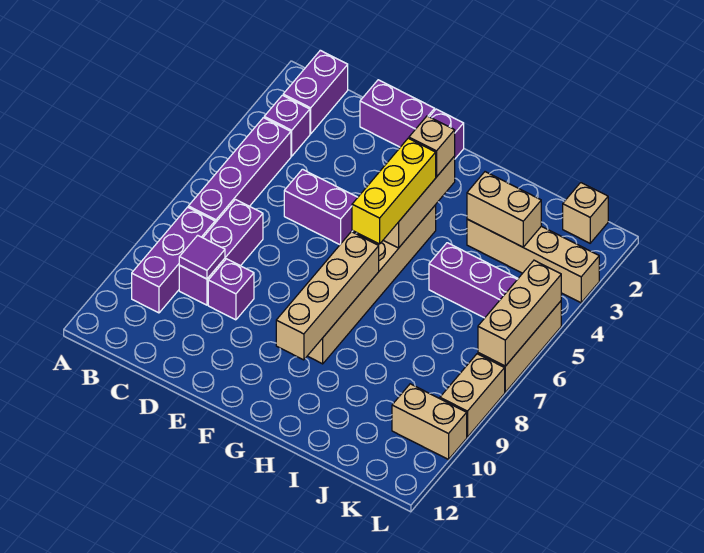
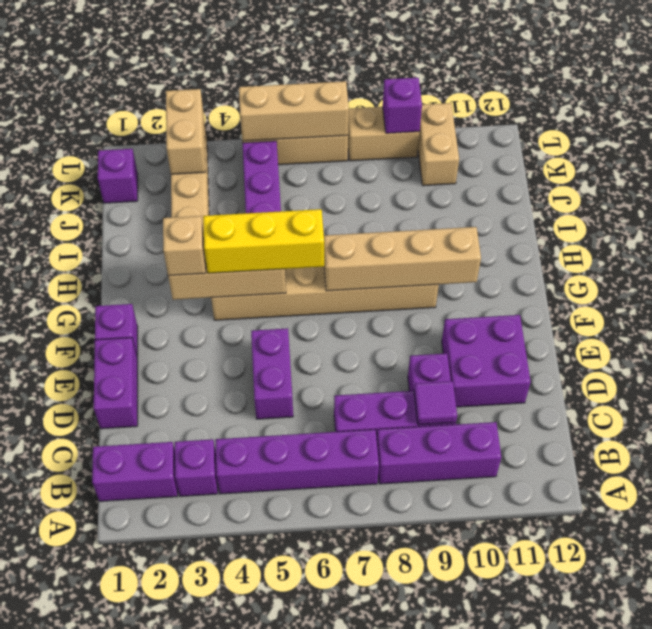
none -> purple brick D10:E11 level 1
tan brick I3:J3 level 2 -> tan brick K3:L3 level 2
tan brick K1 level 1 -> purple brick K1 level 1
none -> purple brick L9 level 2

